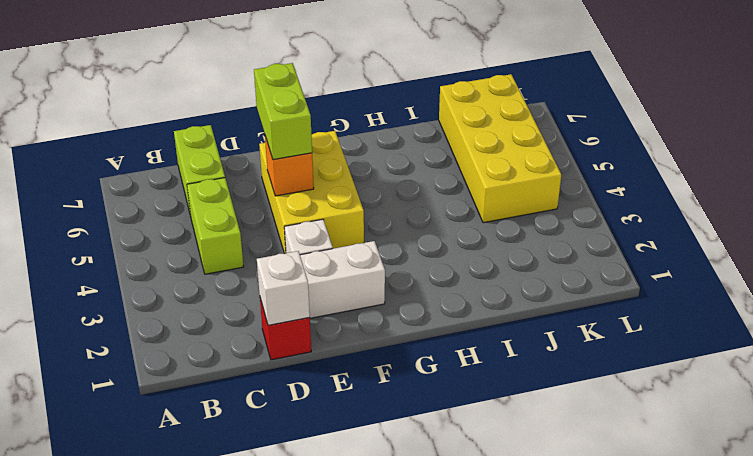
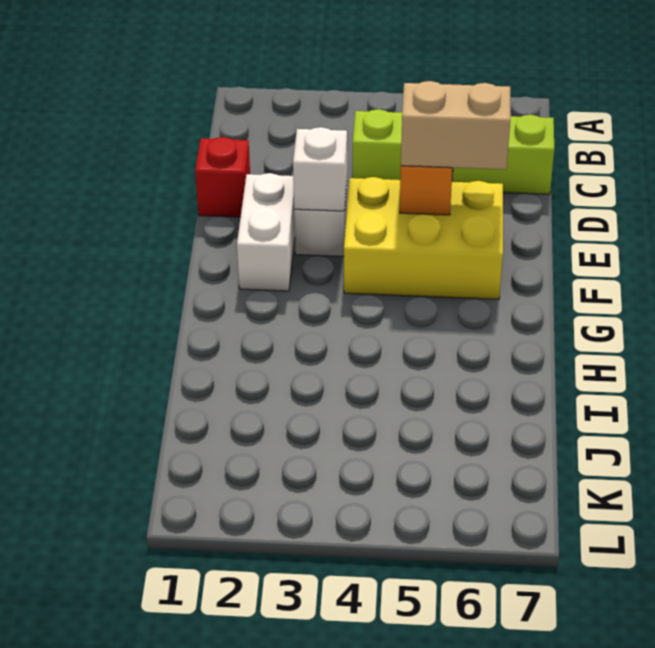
white brick D1 level 2 -> white brick E3 level 2
lime brick E5:E6 level 3 -> tan brick E5:E6 level 3
yellow brick J4:K7 level 1 -> none

